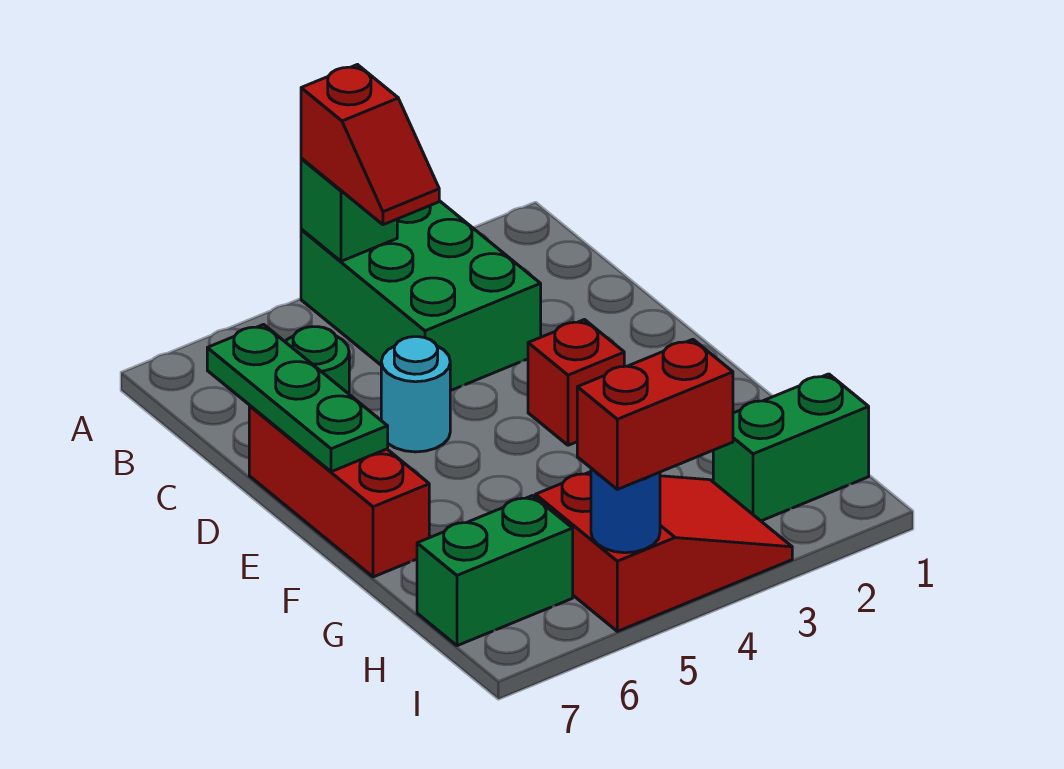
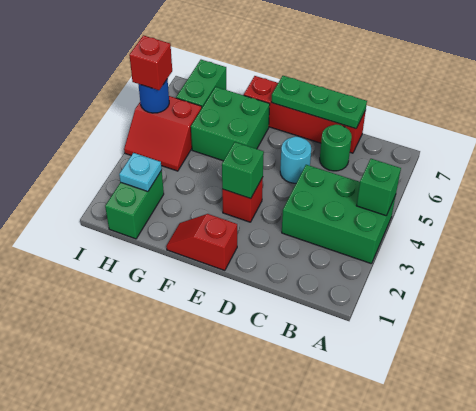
red slope A4:B4 level 3 top A -> red slope E1:F1 level 1 top E
red brick D7:F7 level 1 -> red brick C7:F7 level 1
none -> green brick E3 level 2
none -> green brick F5:G6 level 1
none -> cyan plate H2 level 2
red slope H3:I5 level 1 top 5 -> red slope H4:I5 level 1 top 5
red brick I4:I5 level 3 -> red brick I5 level 3

